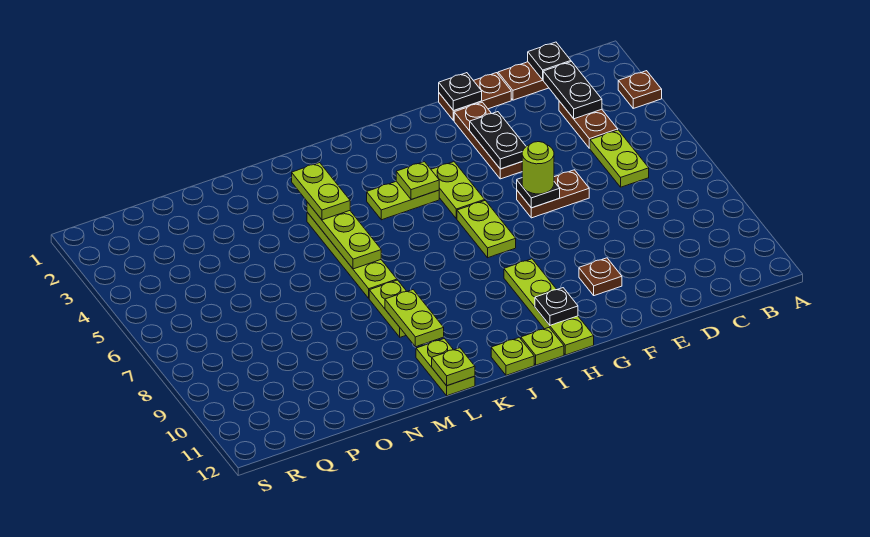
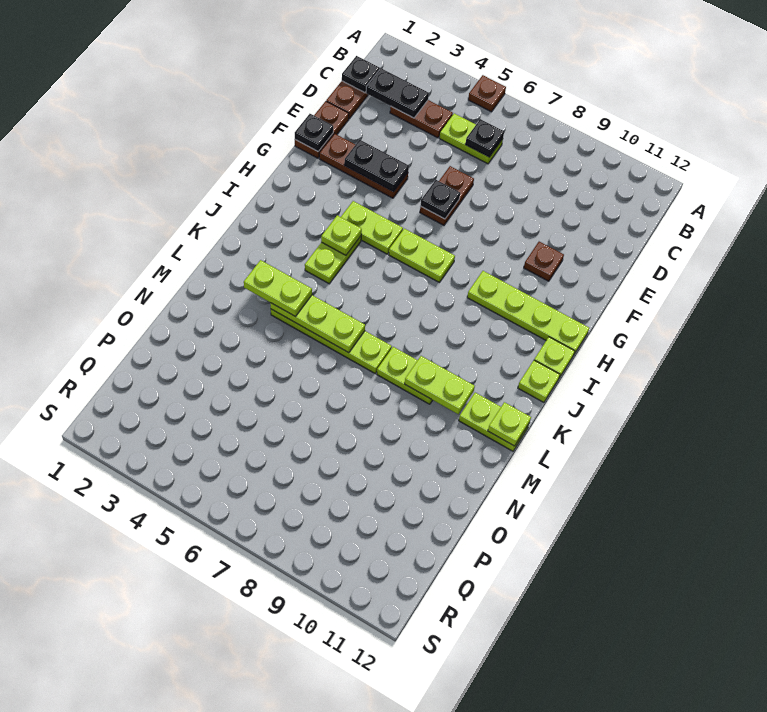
brown plate A3 level 1 -> brown plate A5 level 1
lime round brick F6 level 3 -> none
black plate H11 level 2 -> black plate C6 level 2

